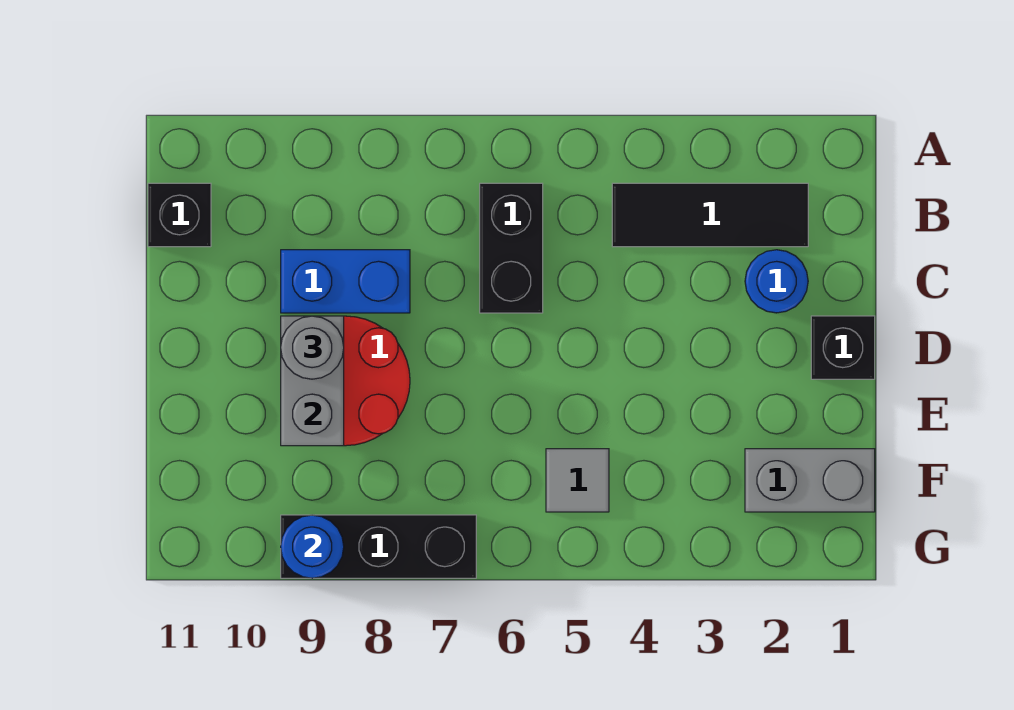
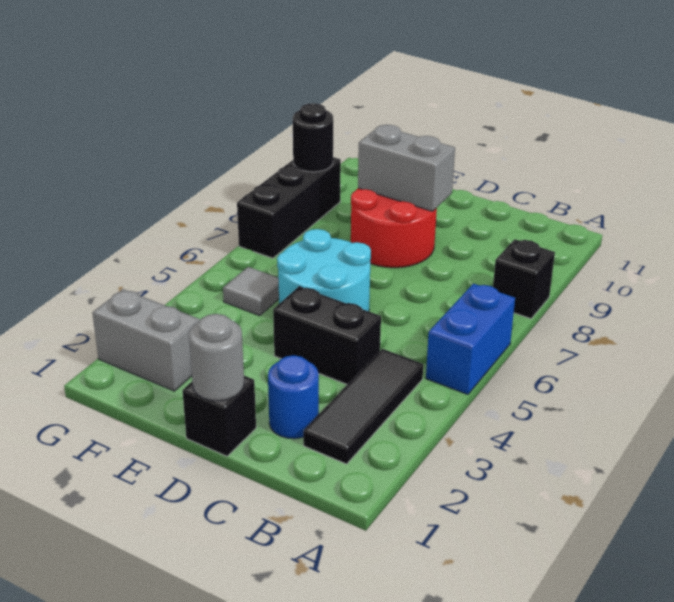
black brick B6:C6 level 1 -> black brick C4:D4 level 1
black brick B11 level 1 -> black brick A8 level 1
blue brick C8:C9 level 1 -> blue brick A5:A6 level 1
none -> cyan round brick D5:E6 level 1
grey round brick D9 level 3 -> grey round brick D1 level 2
grey brick F1:F2 level 1 -> grey brick F2:G2 level 1
blue round brick G9 level 2 -> black round brick G9 level 2

